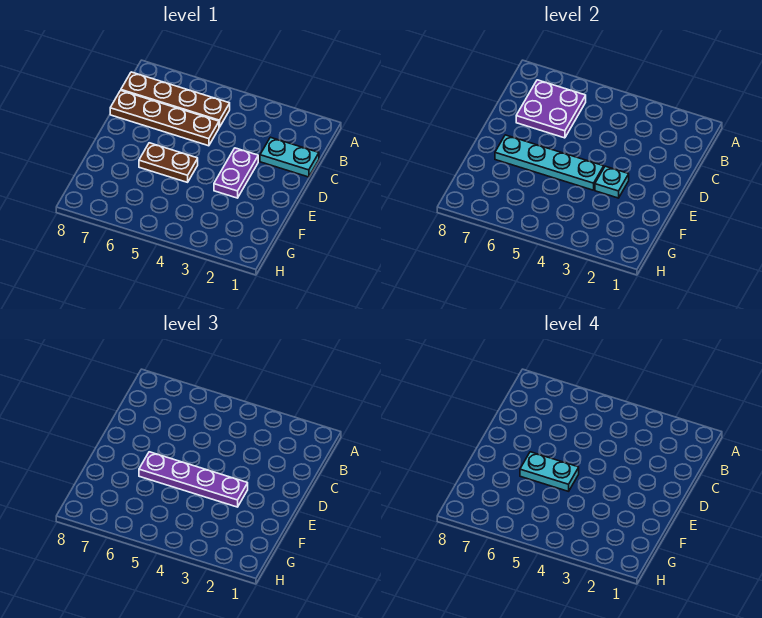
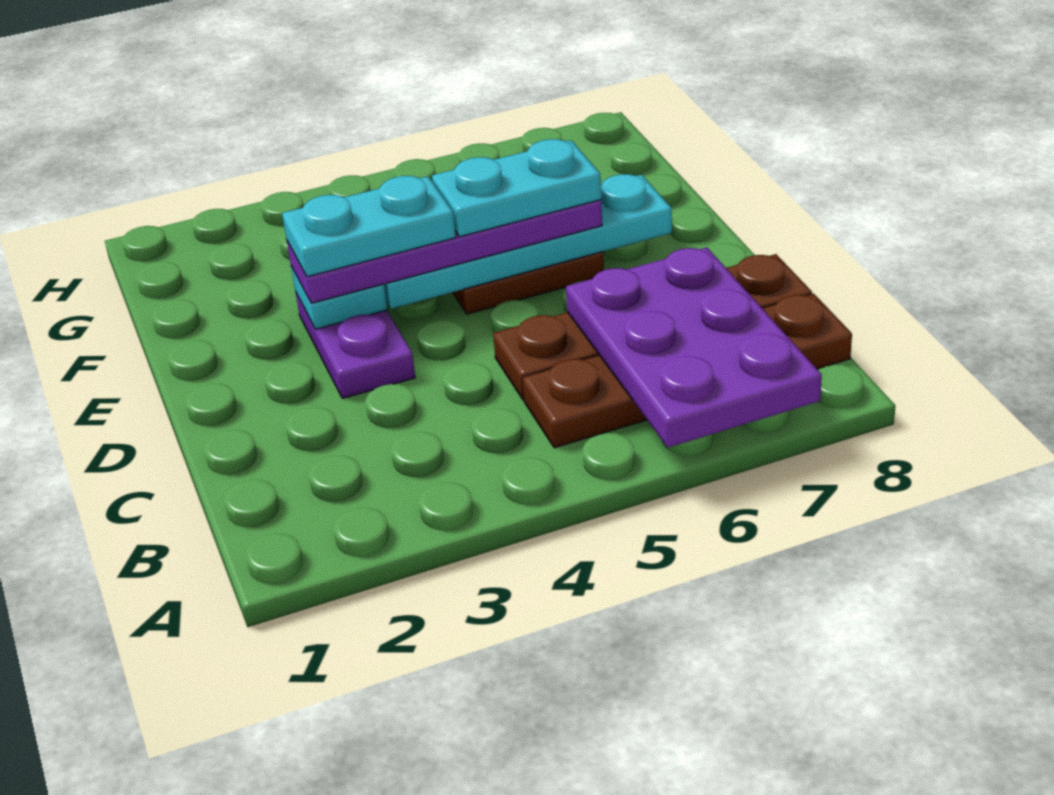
purple plate B6:C7 level 2 -> purple plate A6:C7 level 2
cyan plate C1:C2 level 1 -> cyan plate E3:E4 level 4

